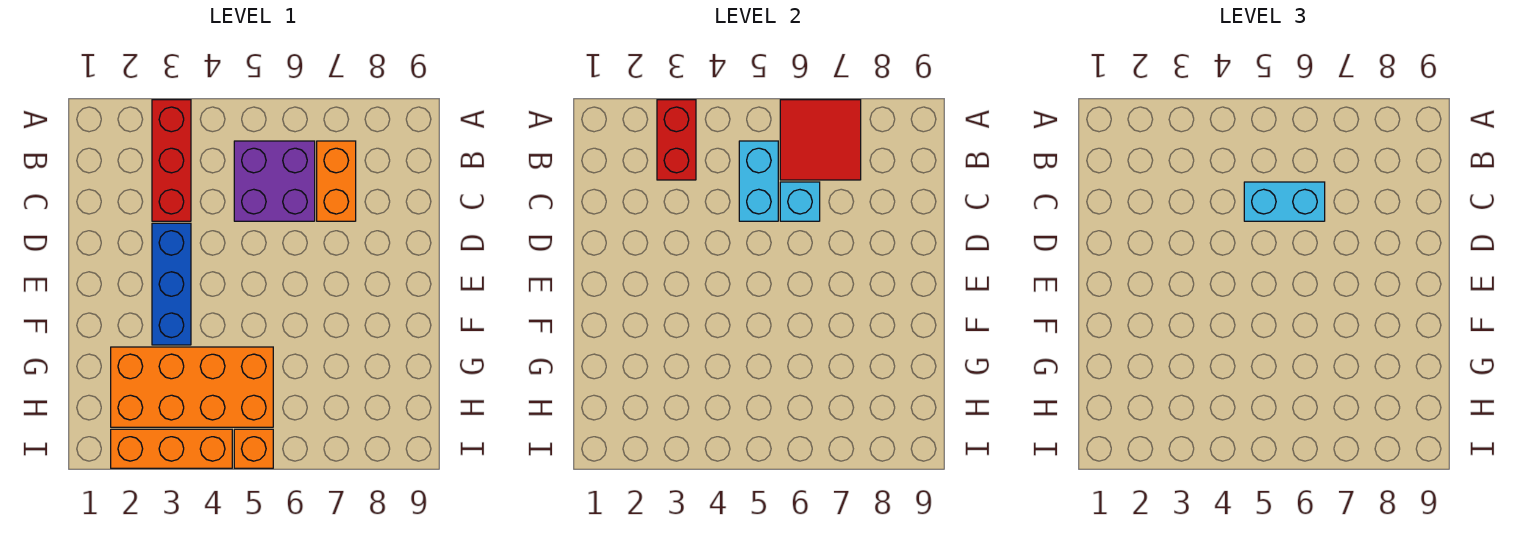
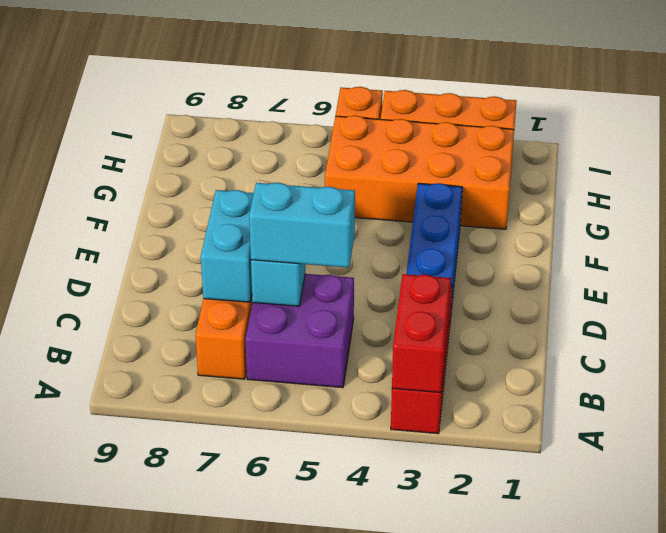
red tile A6:B7 level 2 -> none
cyan brick B5:C5 level 2 -> cyan brick C7:D7 level 2

